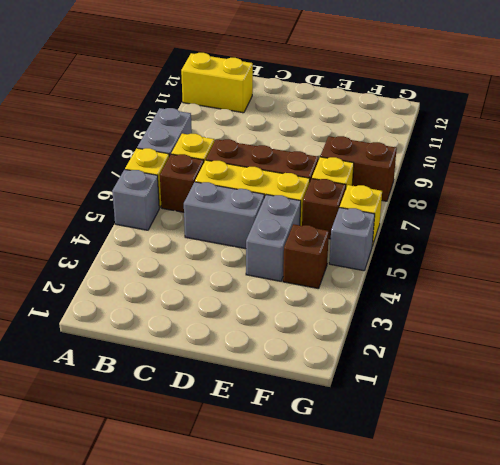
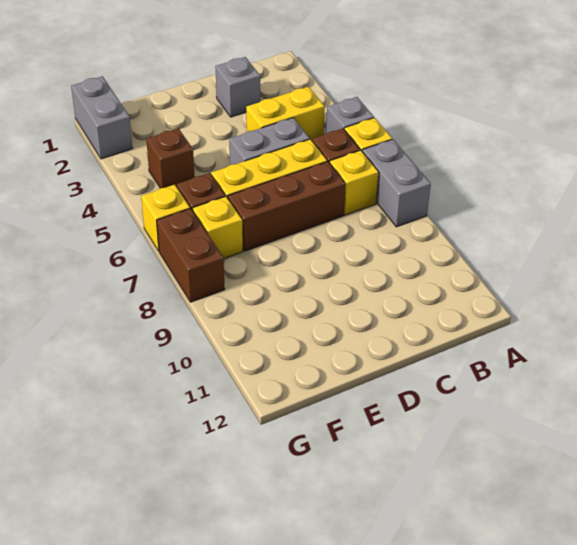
yellow brick A11:B11 level 1 -> yellow brick B4:C4 level 1
grey brick E4:E5 level 1 -> grey brick G1:G2 level 1
brown brick F8:G8 level 1 -> brown brick G7:G8 level 1
grey brick G5 level 1 -> grey brick C2 level 1

